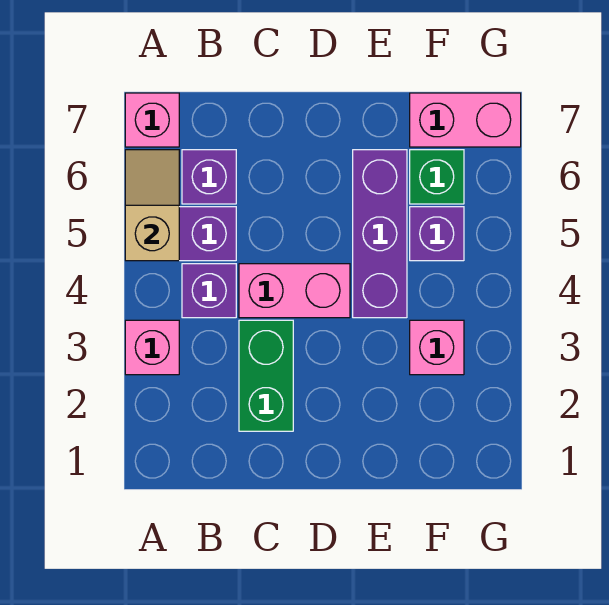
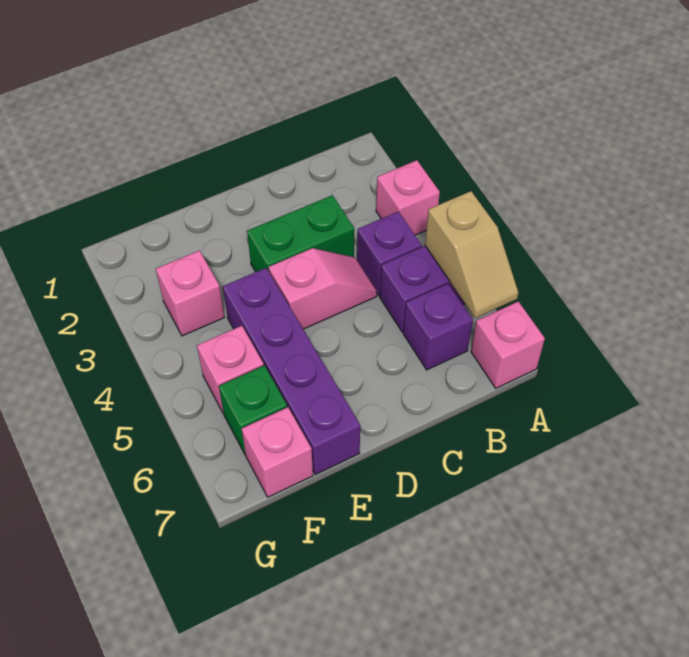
green brick C2:C3 level 1 -> green brick C3:D3 level 1
pink brick C4:D4 level 1 -> pink slope C4:D4 level 1 top D
purple brick E4:E6 level 1 -> purple brick E4:E7 level 1
purple brick F5 level 1 -> pink brick F5 level 1
pink brick F7:G7 level 1 -> pink brick F7 level 1

